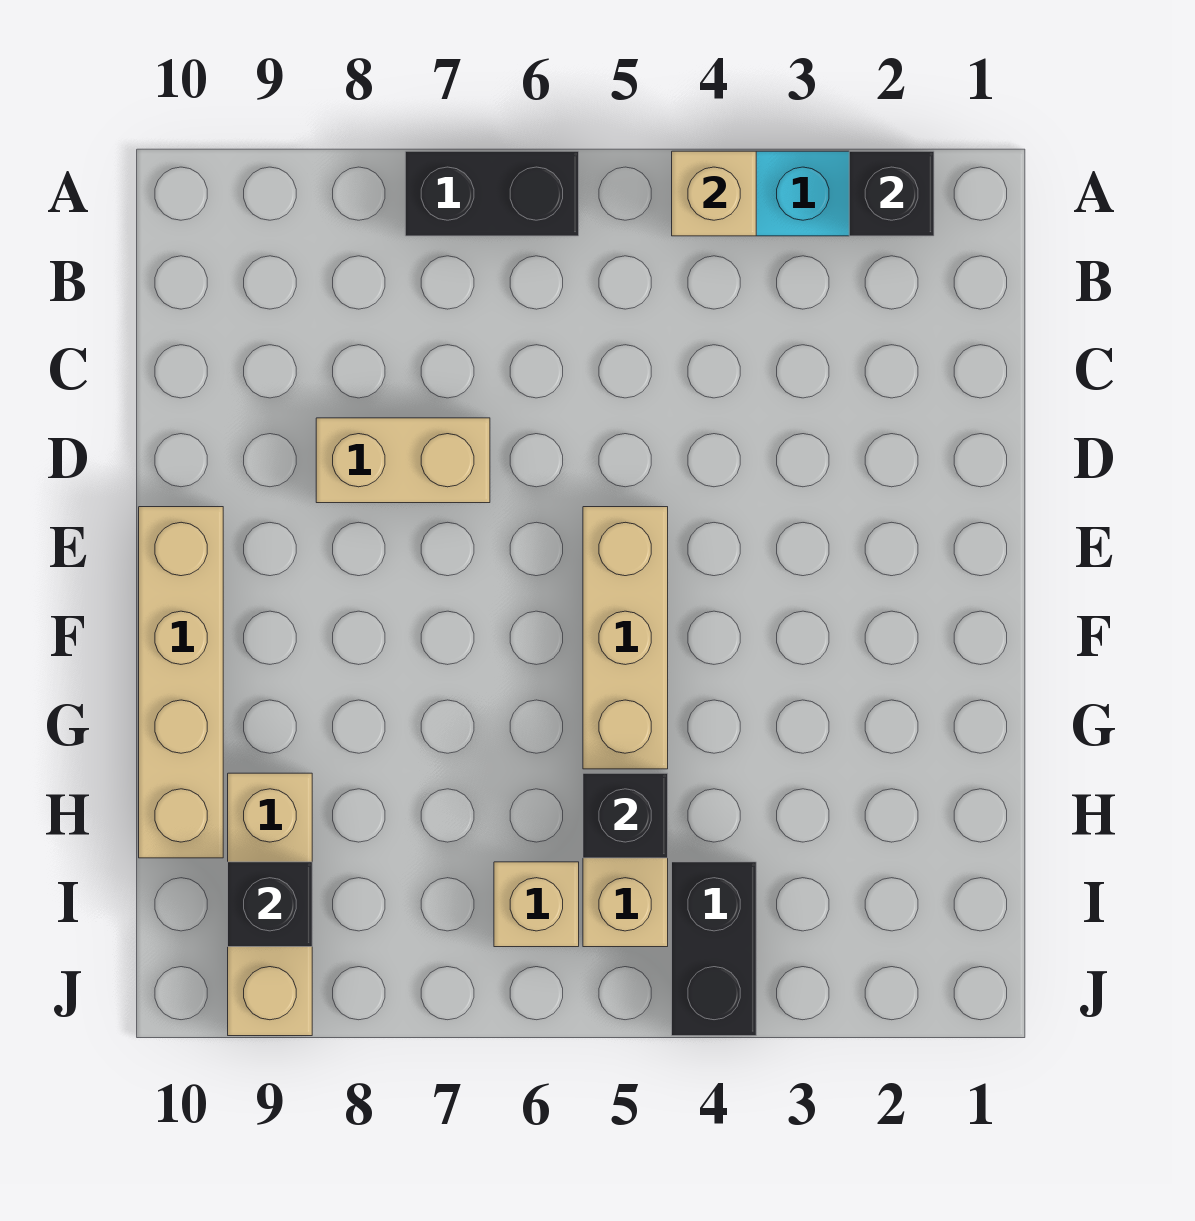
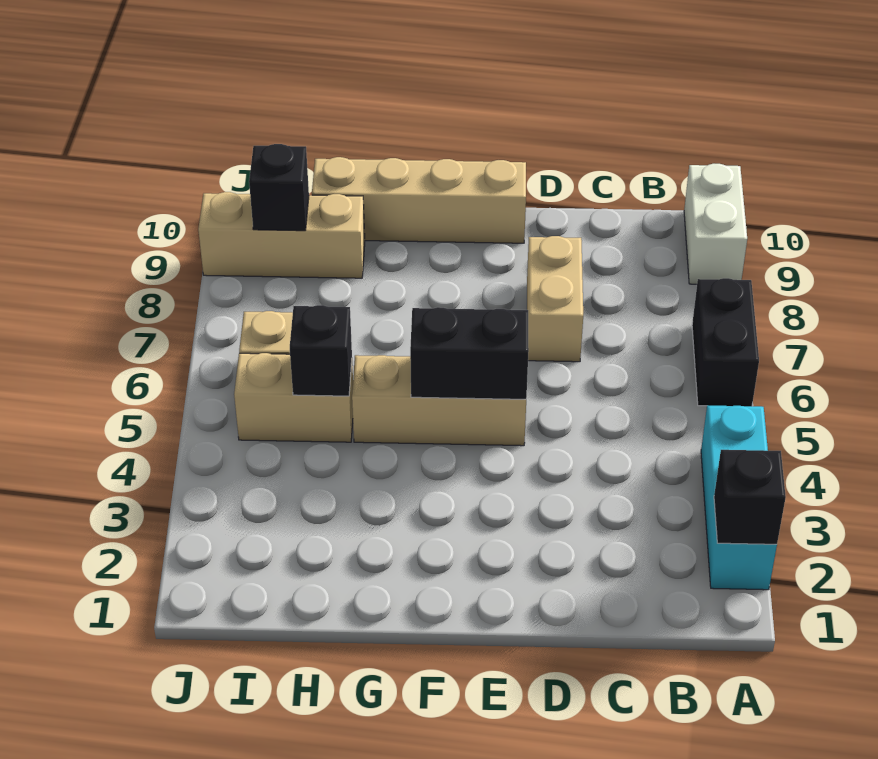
tan brick A4 level 2 -> none
none -> white brick A9:A10 level 1
black brick I4:J4 level 1 -> black brick E5:F5 level 2

